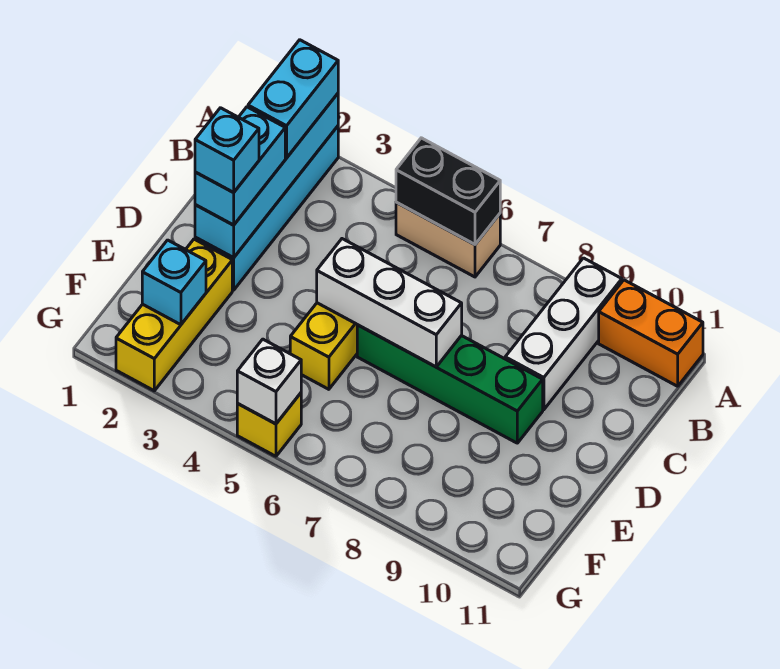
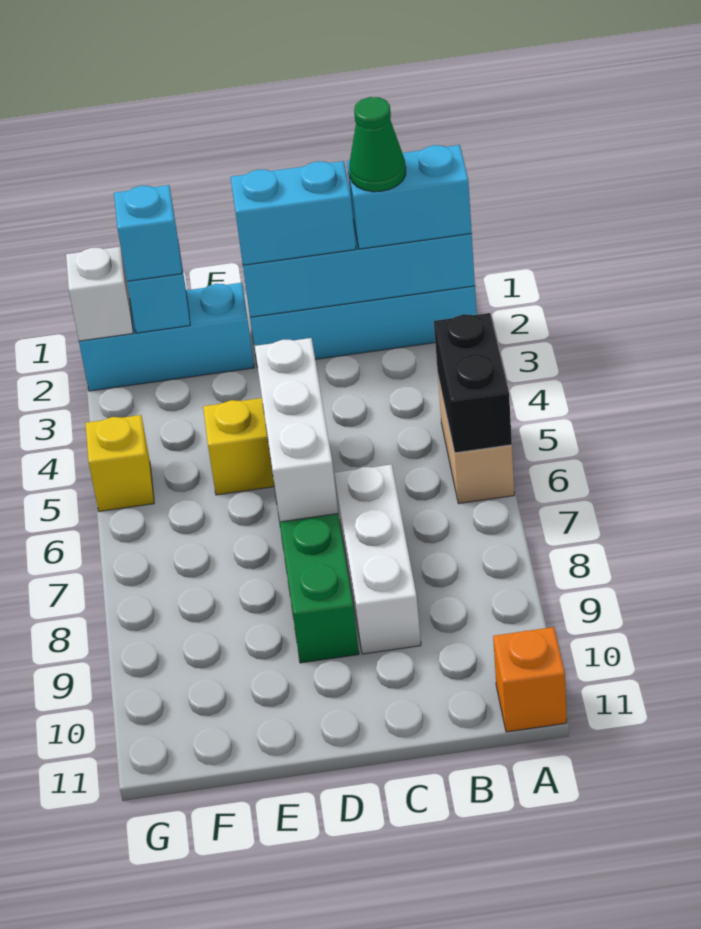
white brick A9:C9 level 1 -> white brick C7:C9 level 1
orange brick A10:A11 level 1 -> orange brick A11 level 1
none -> green cone B2 level 4
cyan brick D2 level 4 -> cyan brick F2 level 3
yellow brick E2:G2 level 1 -> cyan brick E2:G2 level 1
white brick G5 level 2 -> white brick G2 level 2

